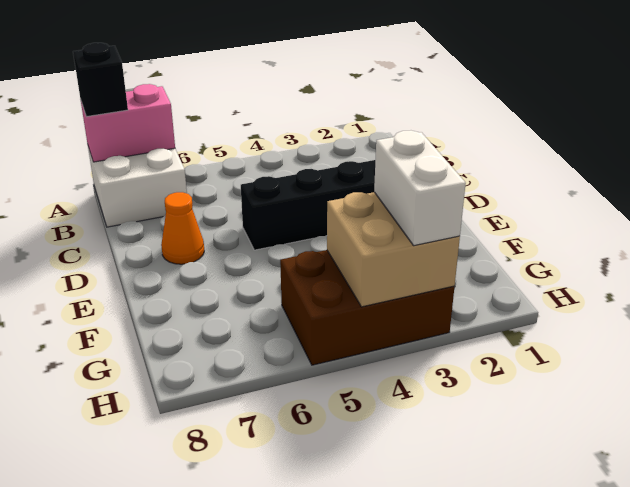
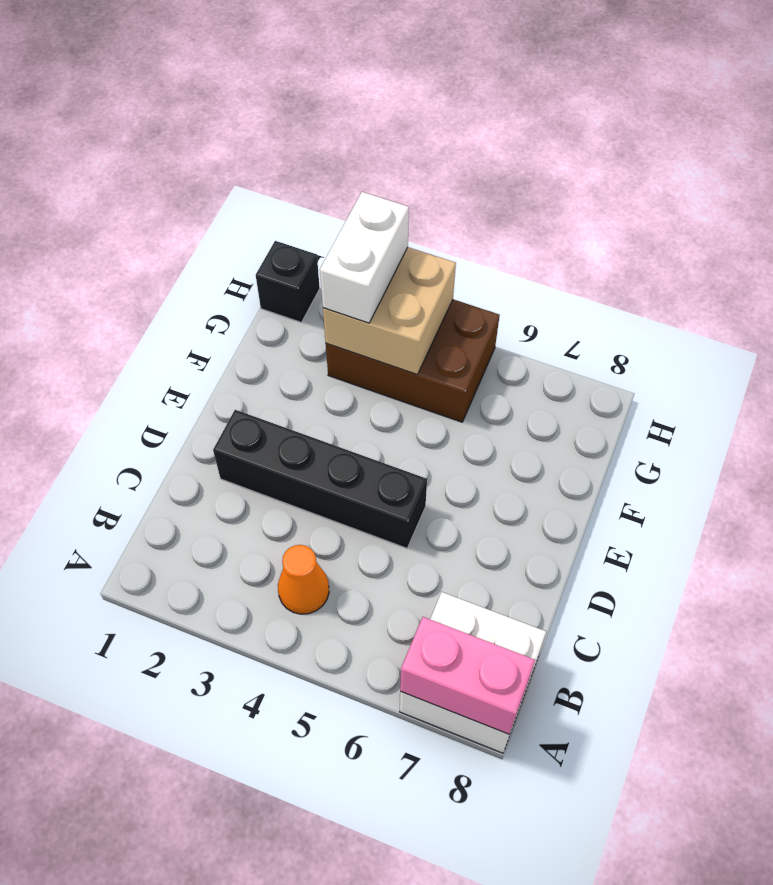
black brick A8 level 3 -> black brick H1 level 1
orange cone D7 level 1 -> orange cone B4 level 1

